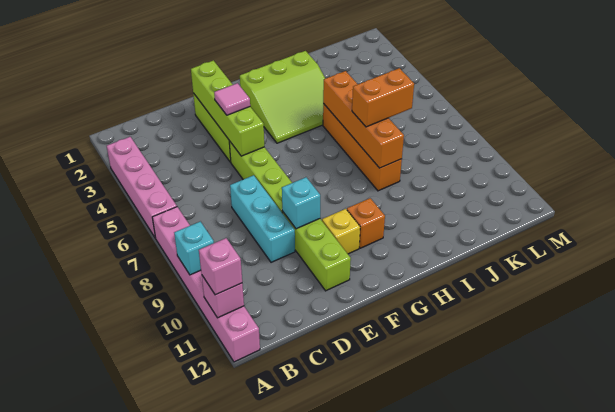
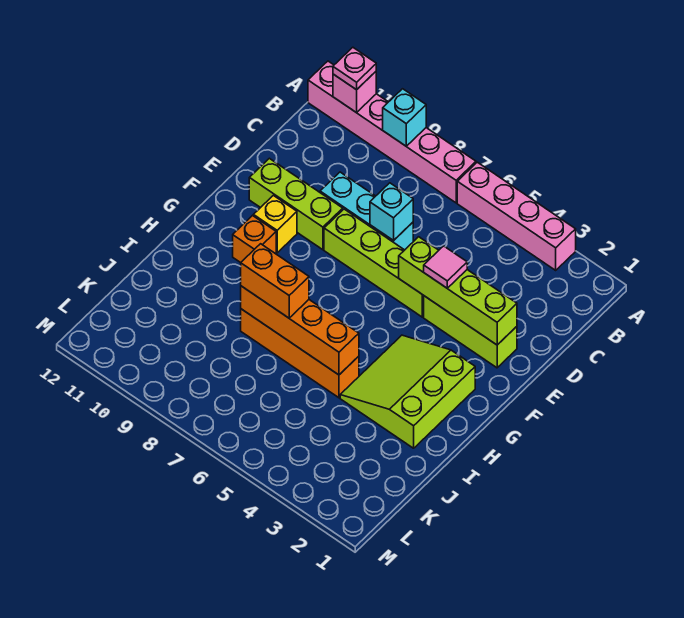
pink brick A11 level 3 -> pink plate A11 level 3
cyan brick E9 level 2 -> cyan brick D7 level 2
orange brick I7:J7 level 3 -> orange brick I7:I8 level 3

